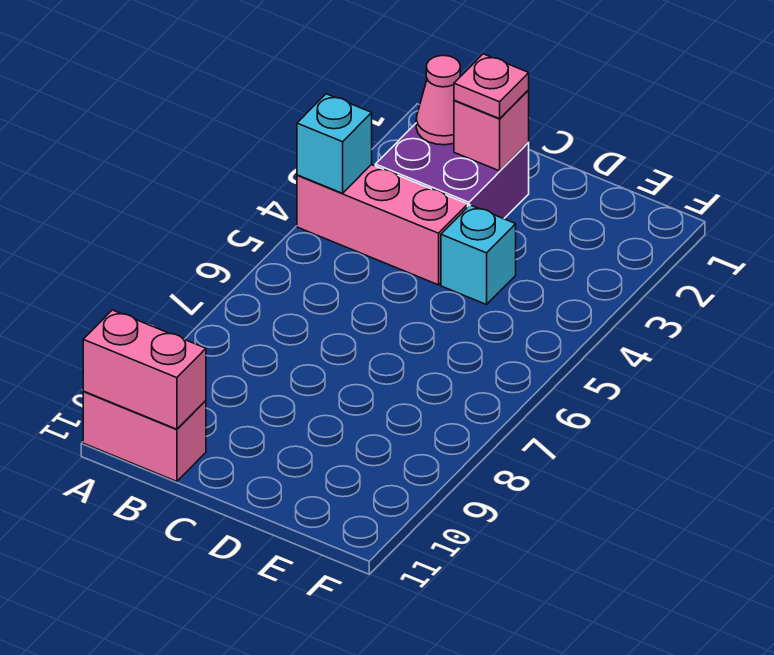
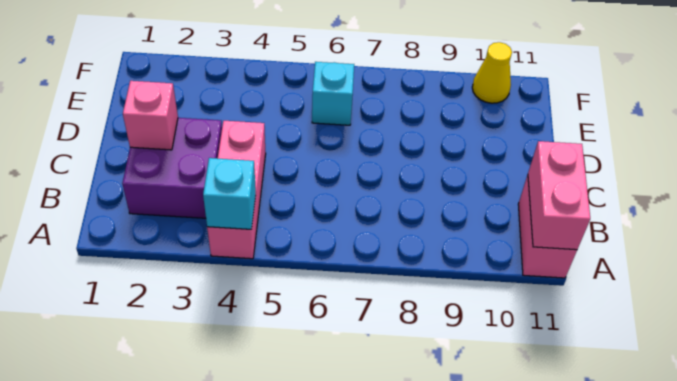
pink cone B2 level 2 -> none
pink plate C2 level 3 -> none
cyan brick D4 level 1 -> cyan brick E6 level 1
none -> yellow cone F10 level 1

